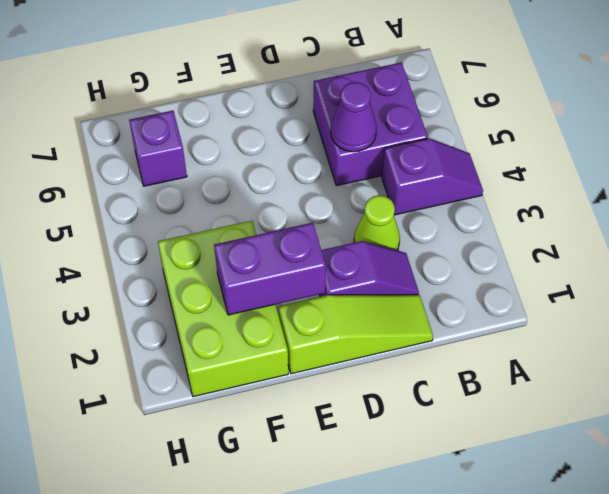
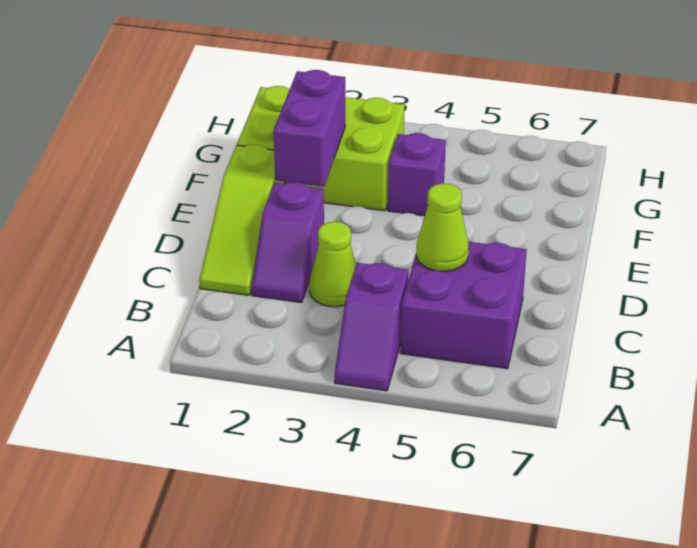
purple cone C5 level 2 -> lime cone C5 level 2
purple brick G6 level 1 -> purple brick F4 level 1

